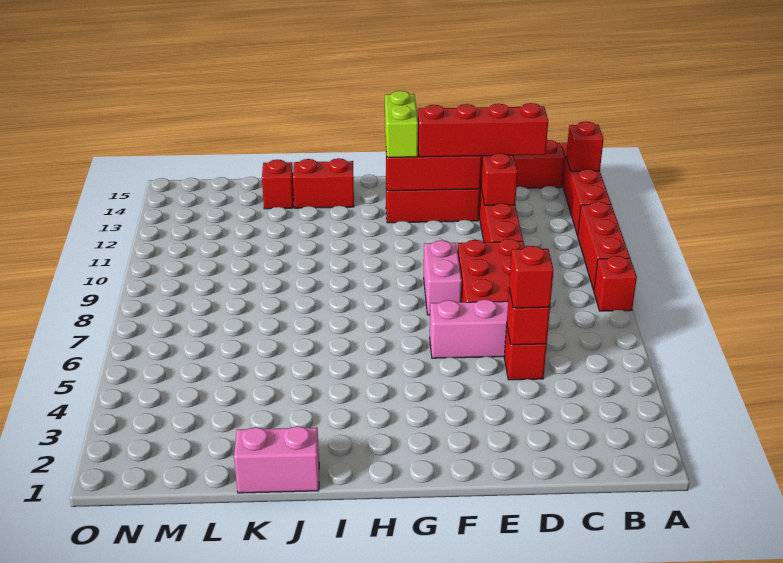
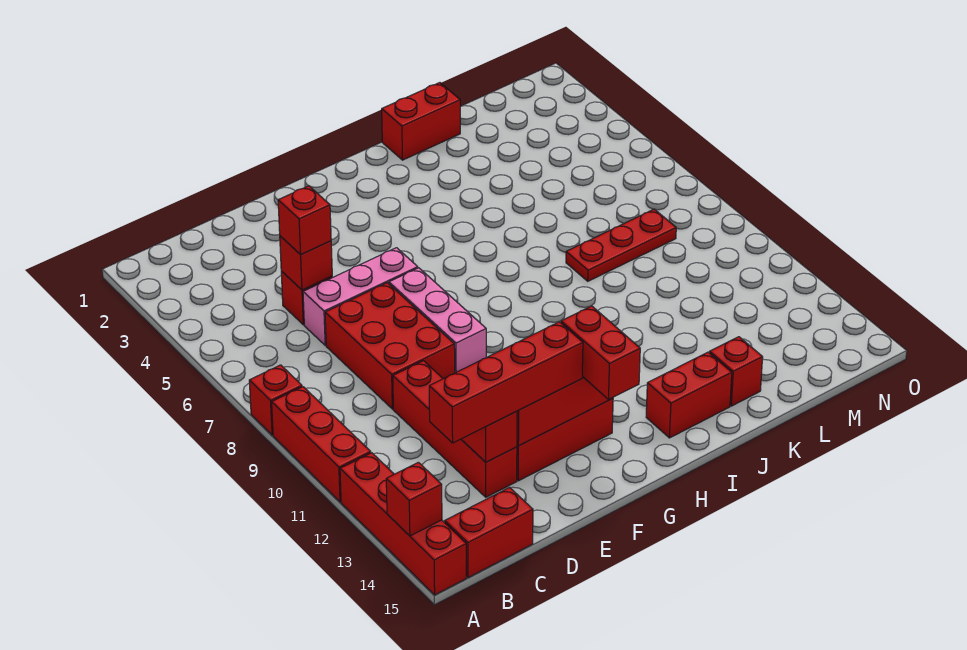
pink brick F8:F9 level 1 -> pink brick F7:F9 level 1
lime brick G13:G14 level 3 -> red brick G13:G14 level 3
pink brick J1:K1 level 1 -> red brick J1:K1 level 1
none -> red plate K8:M8 level 1

